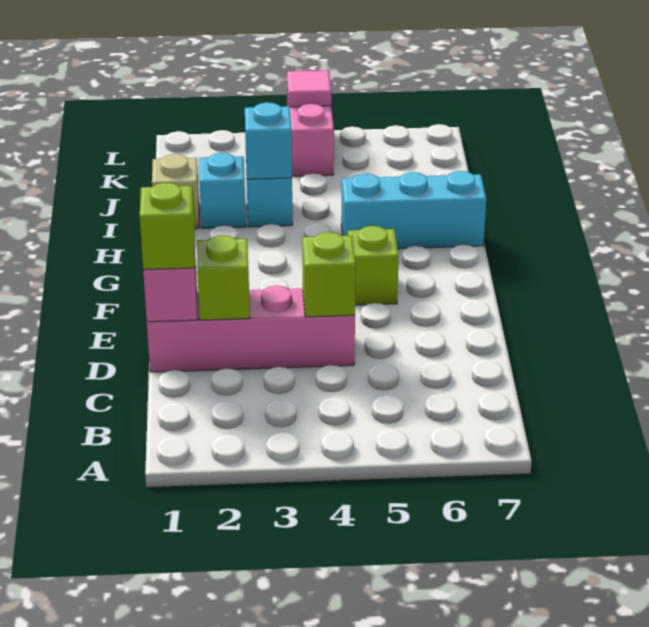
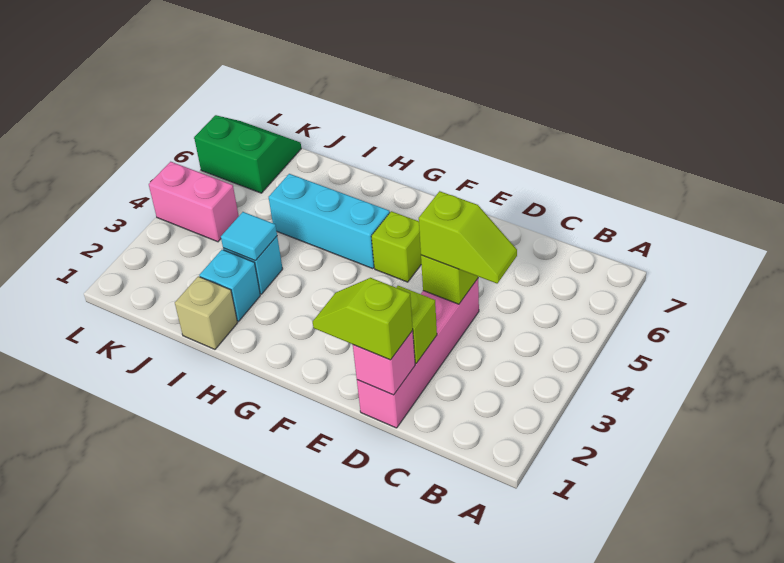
none -> lime slope C4:D4 level 3 top D
cyan brick H5:H7 level 1 -> cyan brick G5:I5 level 1
cyan brick I3 level 2 -> cyan tile I3 level 2
none -> green slope K6:L7 level 1 top 6
pink tile L4 level 2 -> none

